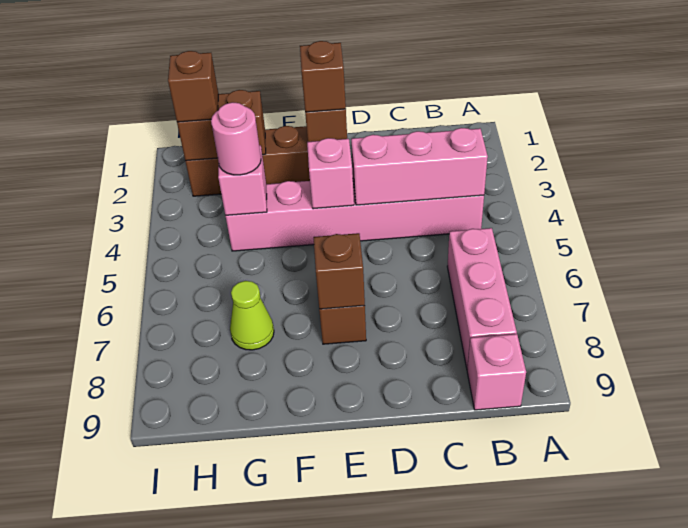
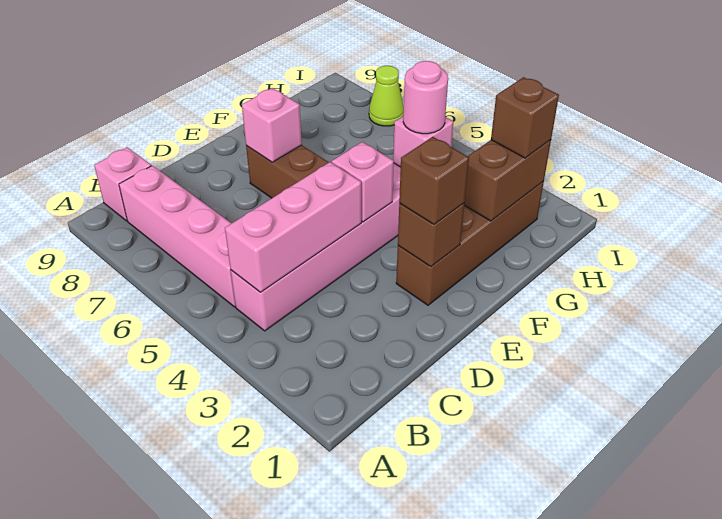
pink brick B6:B8 level 1 -> pink brick B5:B8 level 1
brown brick E7 level 2 -> pink brick E7 level 2
lime cone G7 level 1 -> lime cone I7 level 1

